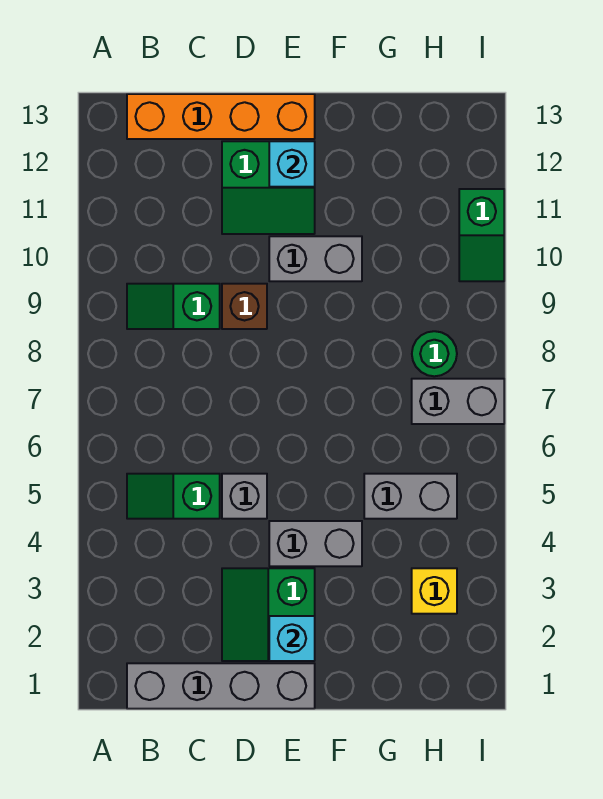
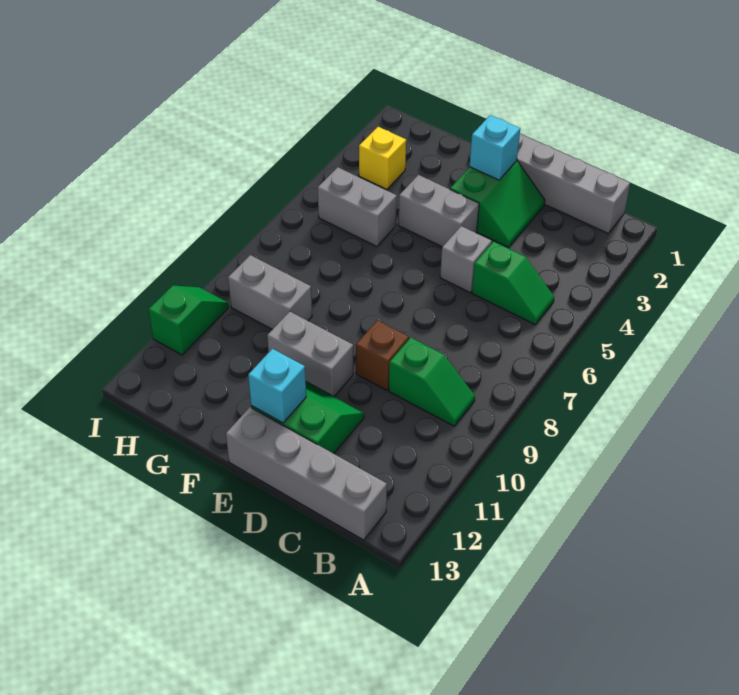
orange brick B13:E13 level 1 -> grey brick B13:E13 level 1
grey brick H7:I7 level 1 -> grey brick G9:H9 level 1
green round brick H8 level 1 -> none

